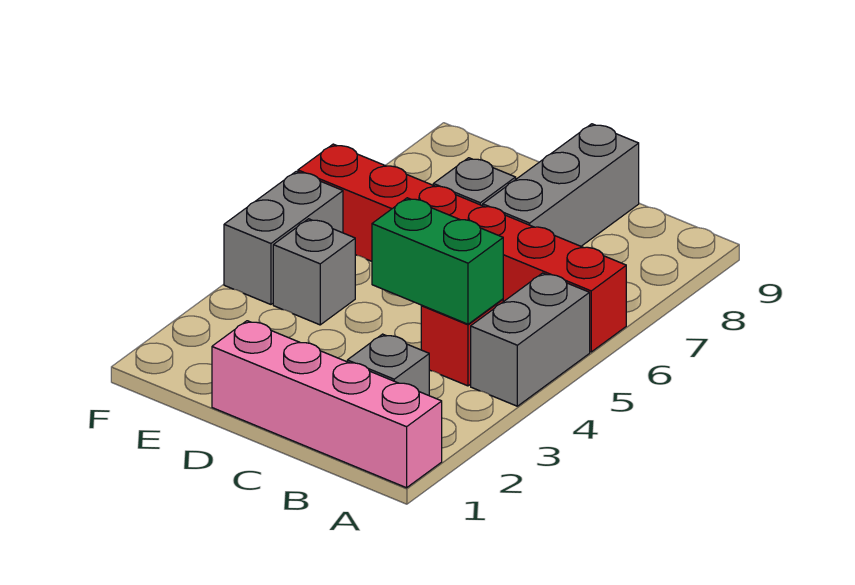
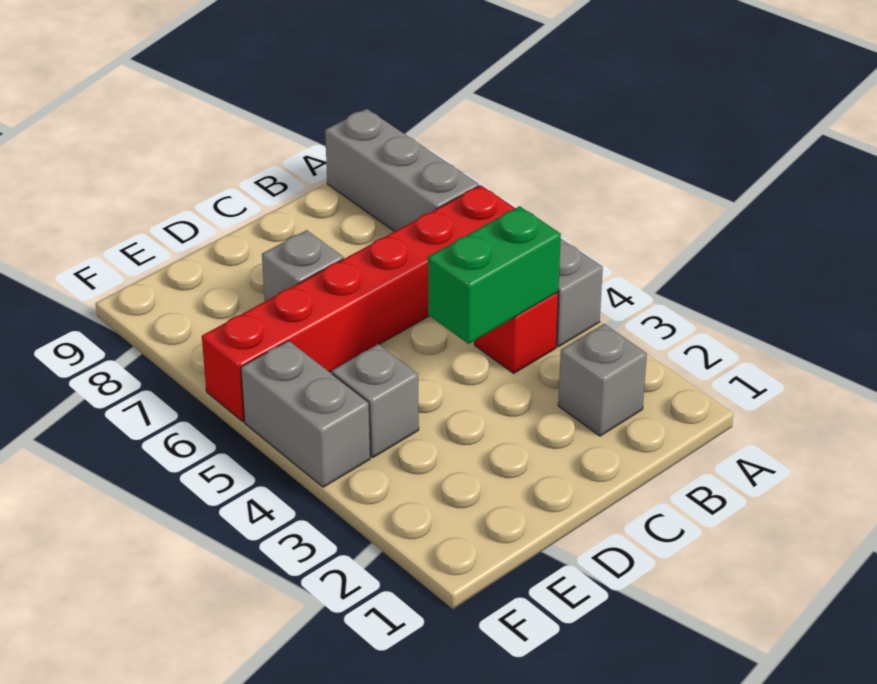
pink brick A1:D1 level 1 -> none
grey brick C7:C9 level 1 -> grey brick A7:A9 level 1

